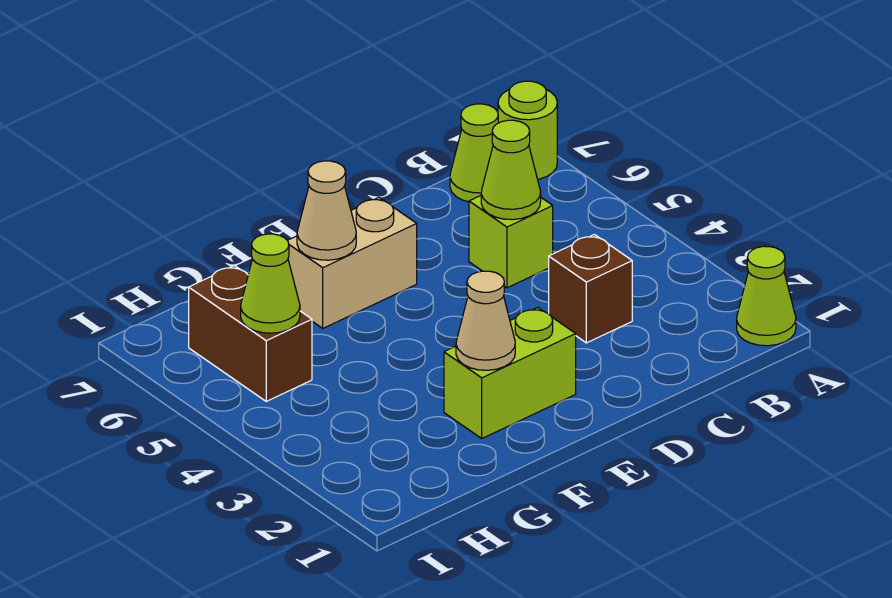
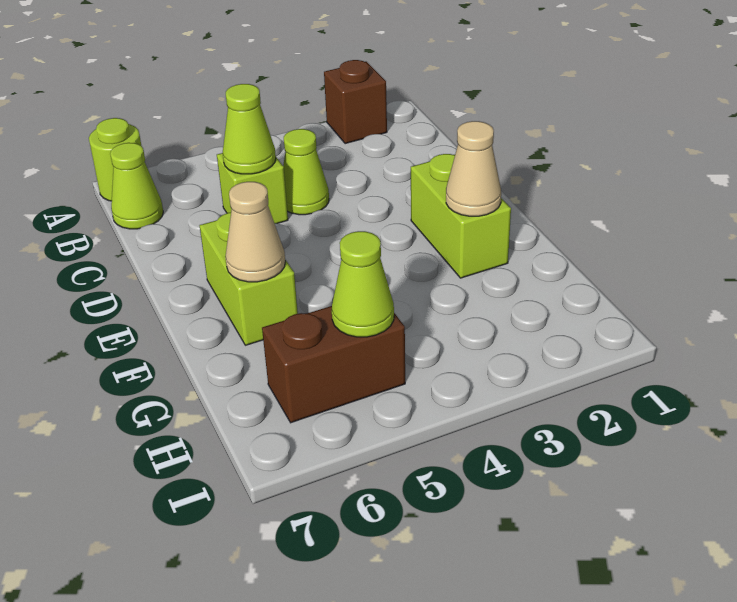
lime cone A1 level 1 -> lime cone C4 level 1
brown brick C3 level 1 -> brown brick A2 level 1
tan brick E6:F6 level 1 -> lime brick E6:F6 level 1

